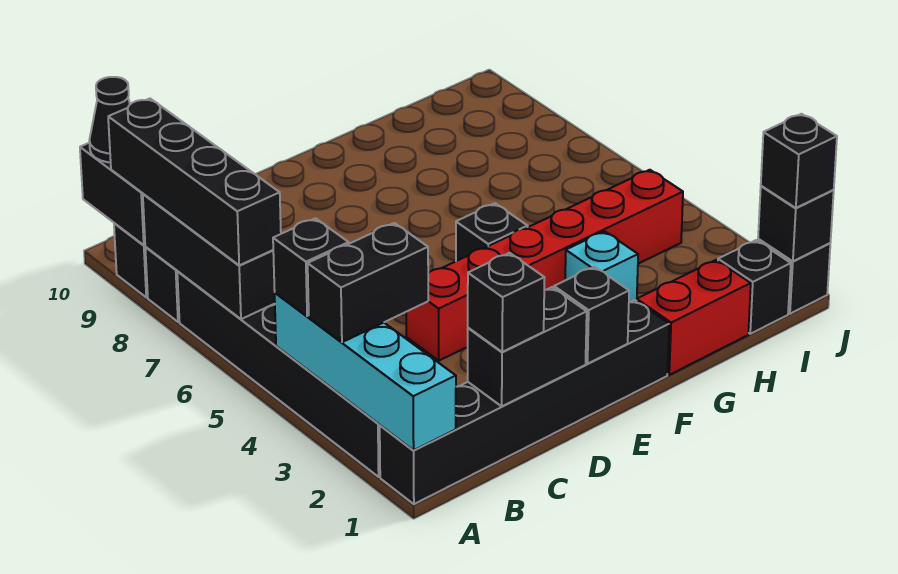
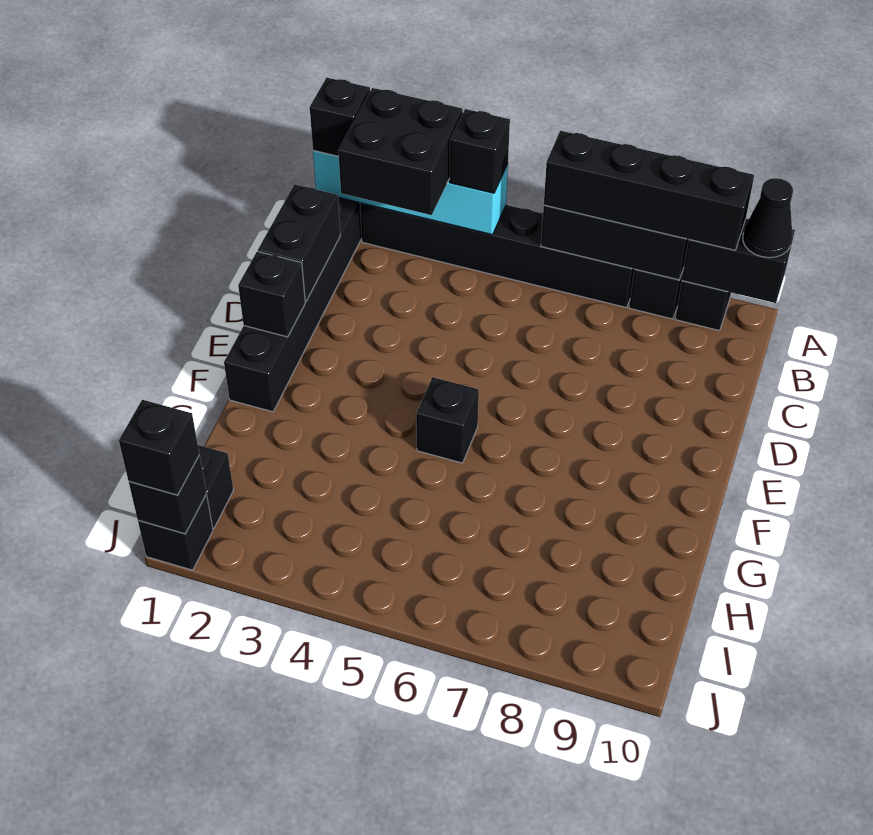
black brick A3:B3 level 3 -> black brick A2:B3 level 3
black brick C1 level 3 -> black brick A1 level 3
red brick D4:I4 level 1 -> none
red brick G1:H1 level 1 -> none
cyan brick G3 level 1 -> none

